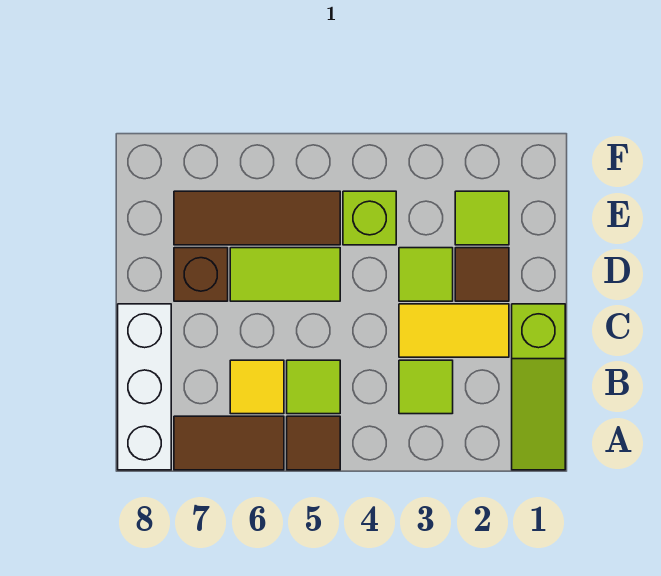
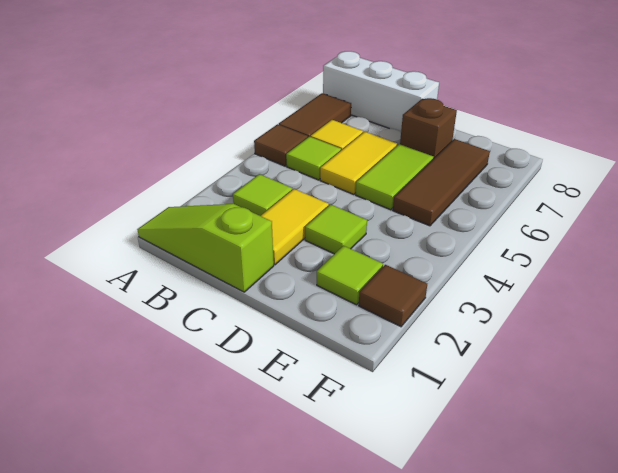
none -> yellow tile C5:C6 level 1
brown tile D2 level 1 -> brown tile F2 level 1
lime brick E4 level 1 -> none

